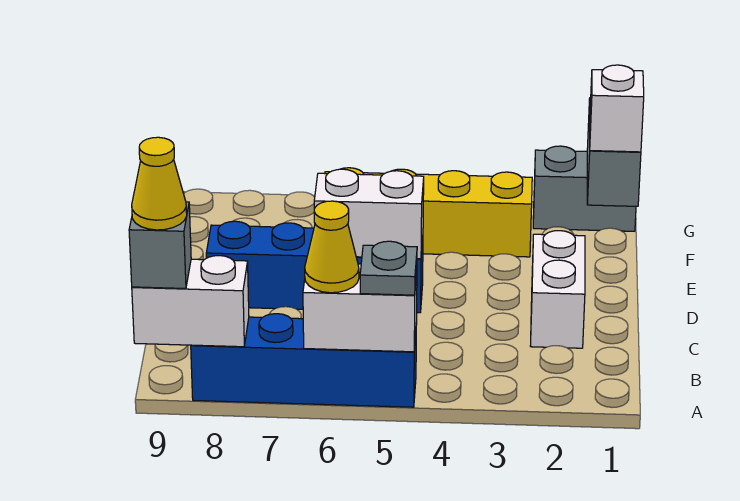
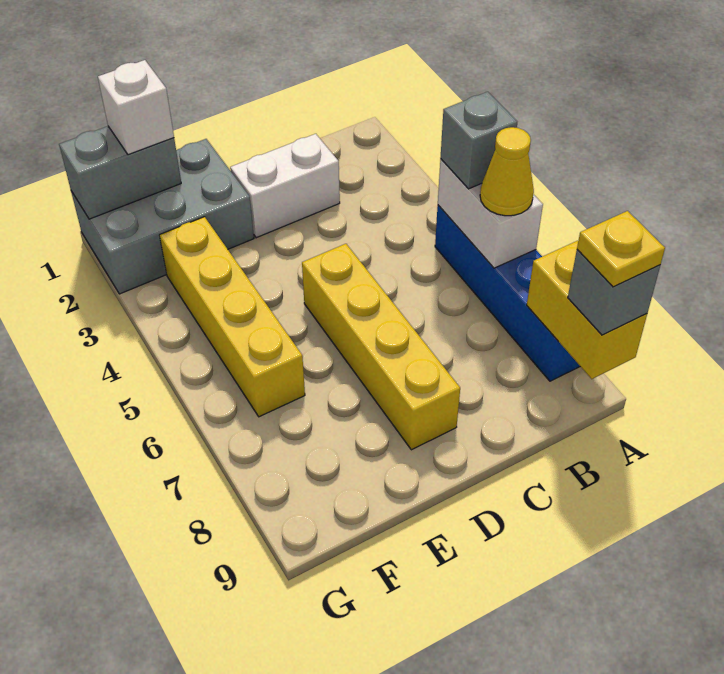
grey plate A5 level 3 -> grey brick A5 level 3
white brick A8:A9 level 2 -> yellow brick A8:A9 level 2
yellow cone A9 level 4 -> yellow plate A9 level 4
blue brick D5:D8 level 1 -> yellow brick D5:D8 level 1
white brick D5:D6 level 2 -> none
grey brick G1:G2 level 1 -> grey brick E1:G2 level 1

